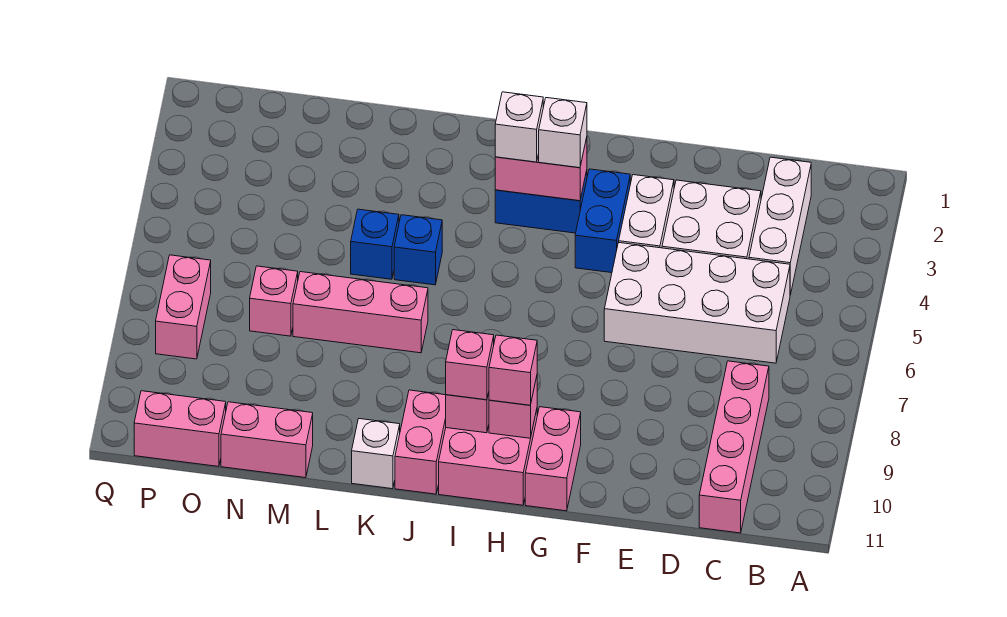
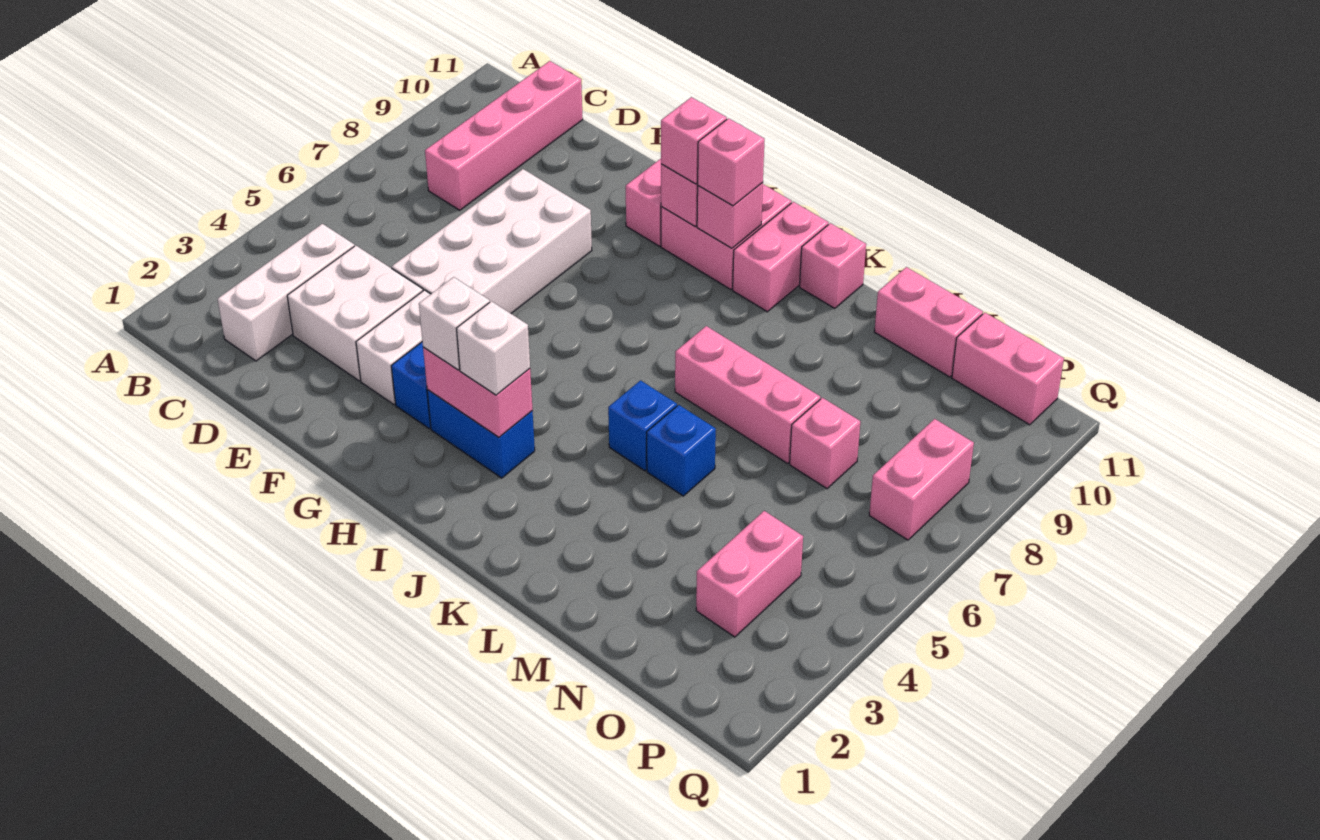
white brick C5:F6 level 1 -> white brick E5:F8 level 1
white brick K11 level 1 -> pink brick K11 level 1
none -> pink brick O3:O4 level 1

